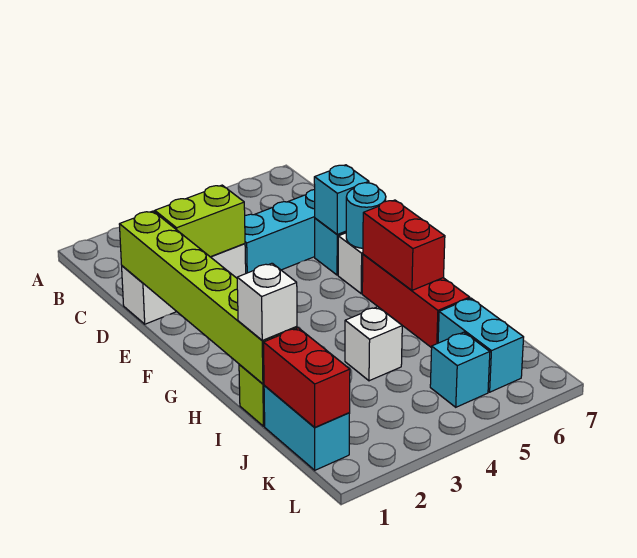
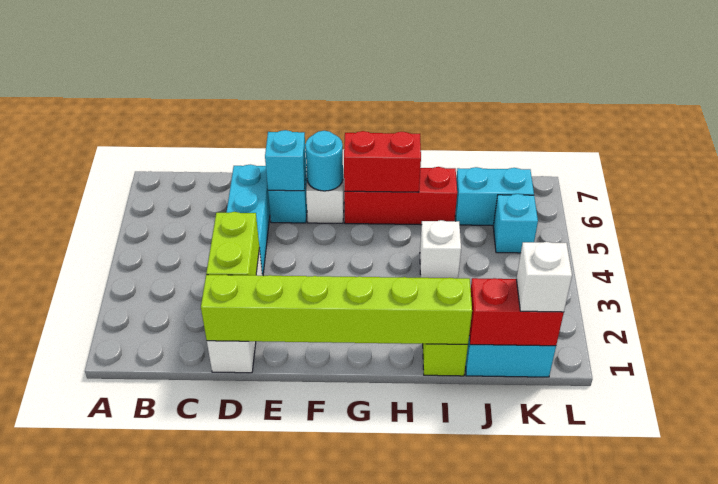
white brick I1 level 3 -> white brick K1 level 3

